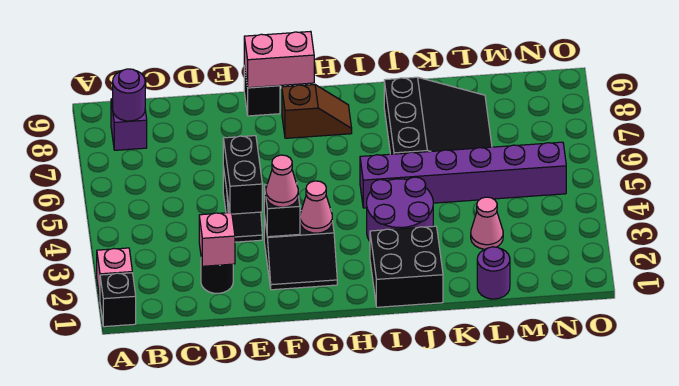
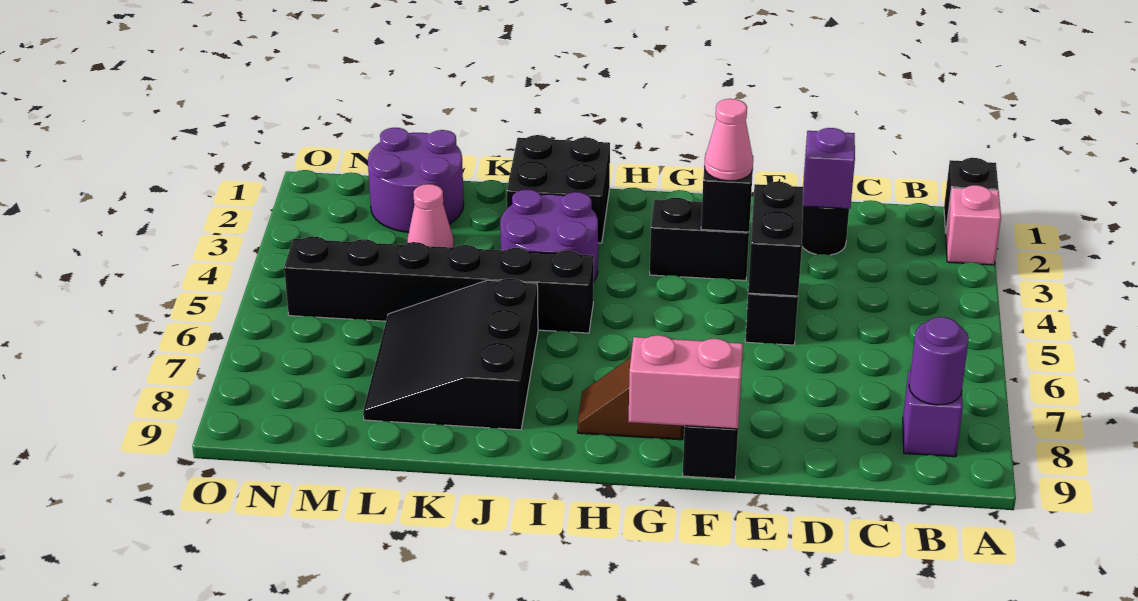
pink brick D2 level 2 -> purple brick D2 level 2
pink cone G3 level 2 -> none
purple brick I5:N5 level 1 -> black brick I5:N5 level 1
purple round brick L1 level 1 -> purple round brick L1:M2 level 1

